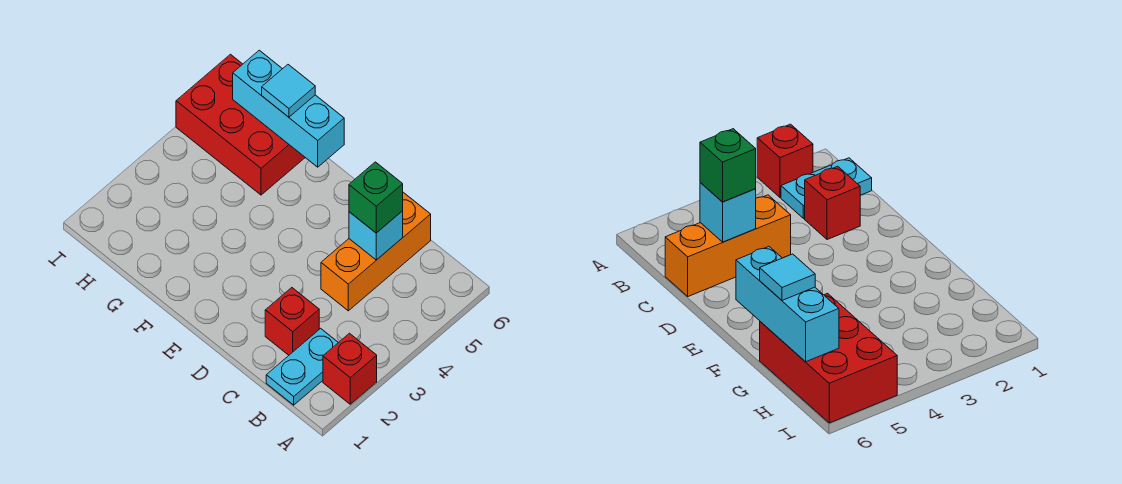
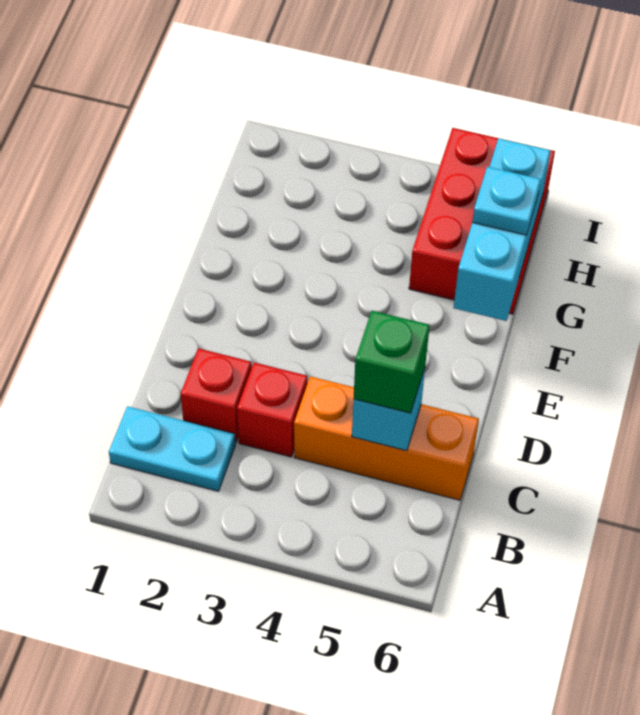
red brick A2 level 1 -> red brick C3 level 1
cyan tile G6 level 3 -> cyan plate G6 level 3

